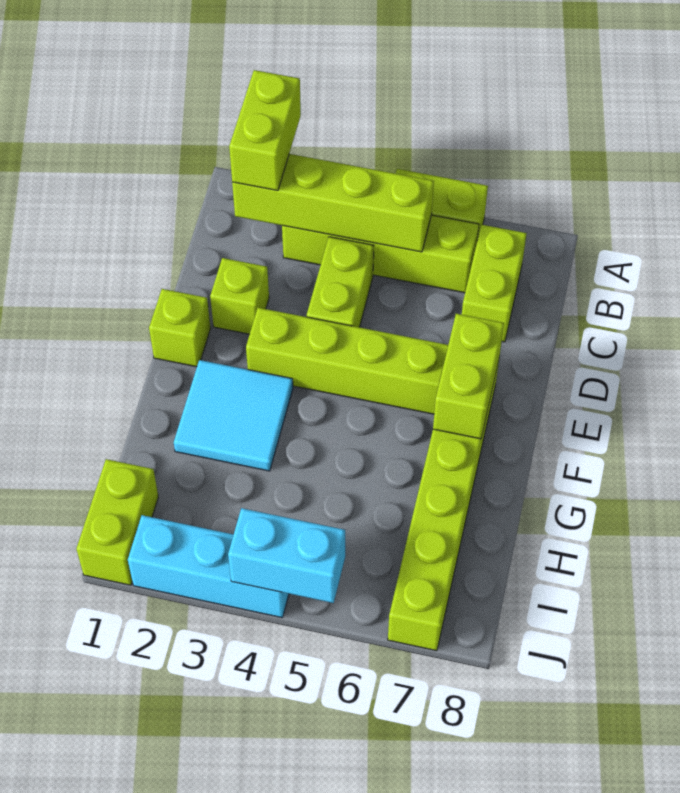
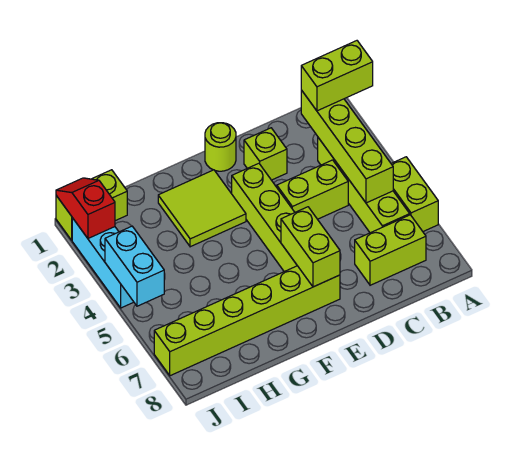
lime brick E1 level 1 -> lime round brick E1 level 1
lime brick E7:F7 level 2 -> lime brick E6:E7 level 2
cyan tile F2:G3 level 1 -> lime tile F2:G3 level 1
none -> red slope J1:J2 level 2 top 2

